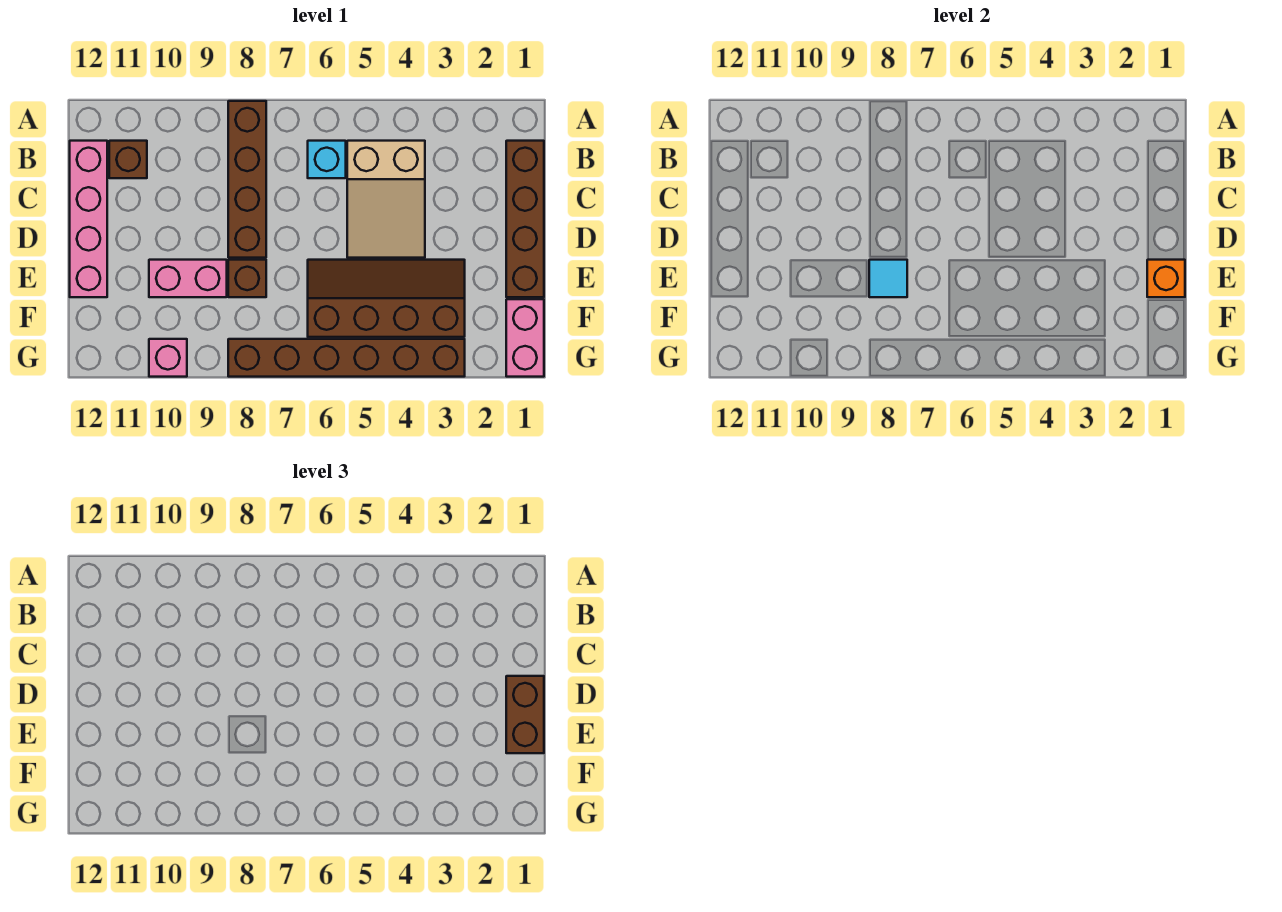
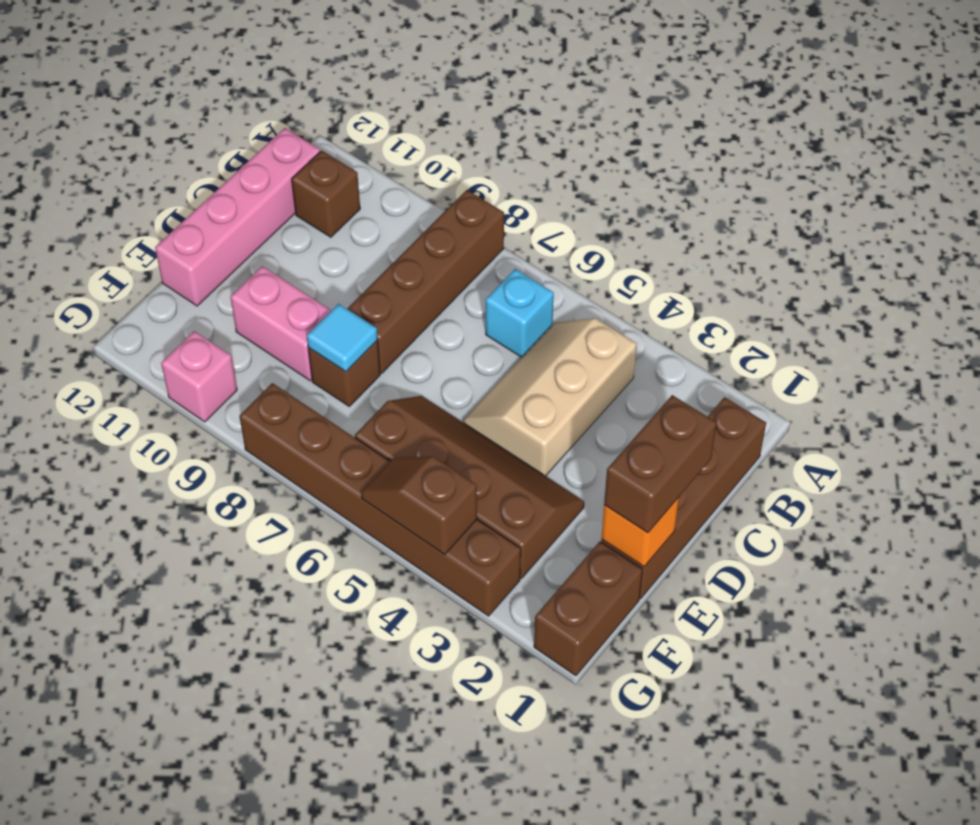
tan slope B4:D5 level 1 top B -> tan slope B4:D5 level 1 top 4
pink brick F1:G1 level 1 -> brown brick F1:G1 level 1
none -> brown slope G4:G5 level 2 top 4

